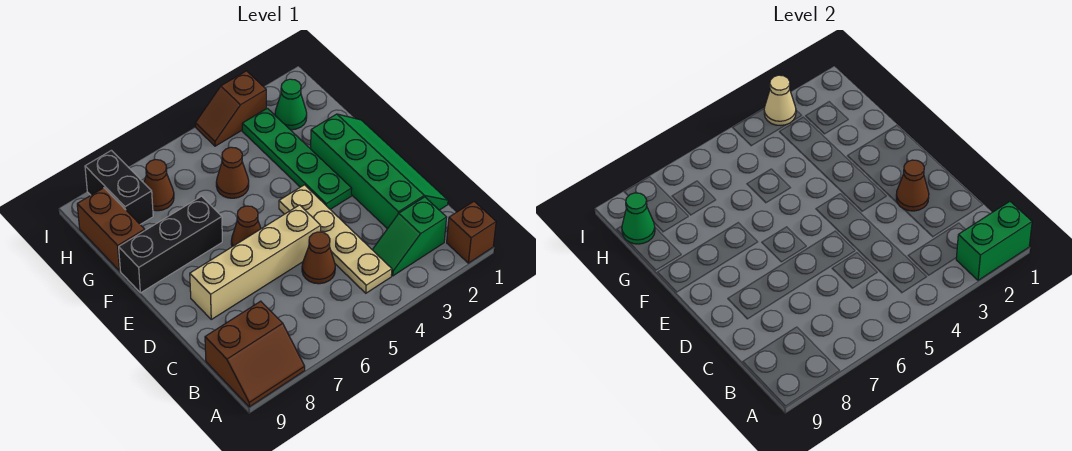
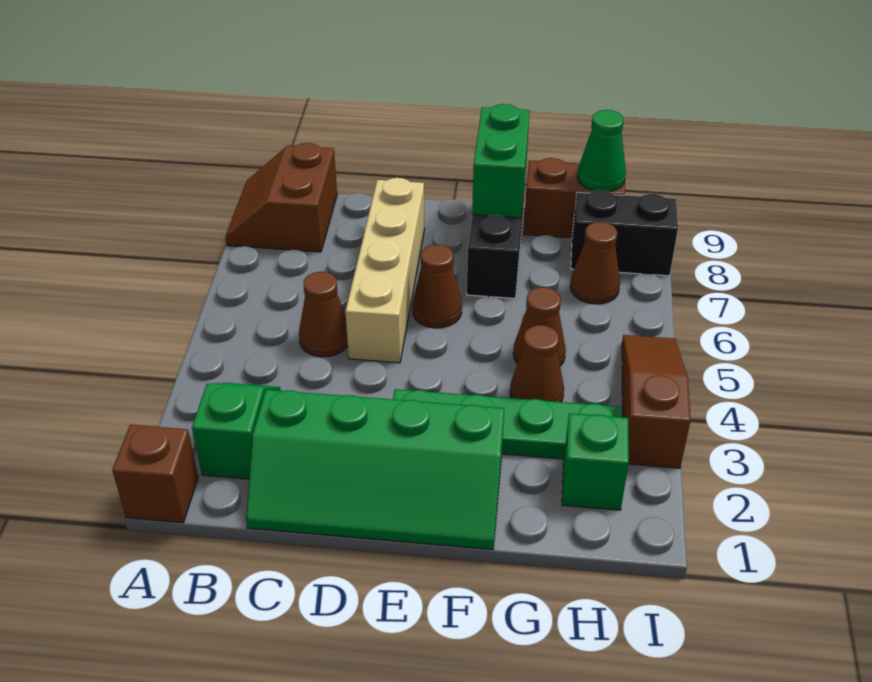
green brick A1:A2 level 2 -> green brick F8:F9 level 2
tan plate B4:E4 level 1 -> none
brown cone D2 level 2 -> brown cone G4 level 1
green cone H2 level 1 -> green brick H2 level 1
brown slope I3:I4 level 1 top 3 -> brown slope I3:I5 level 1 top 3
tan cone I3 level 2 -> none

